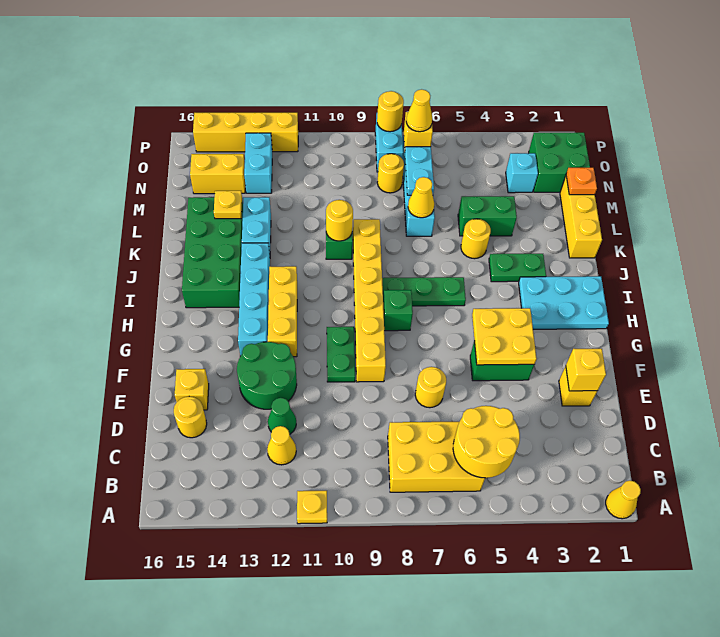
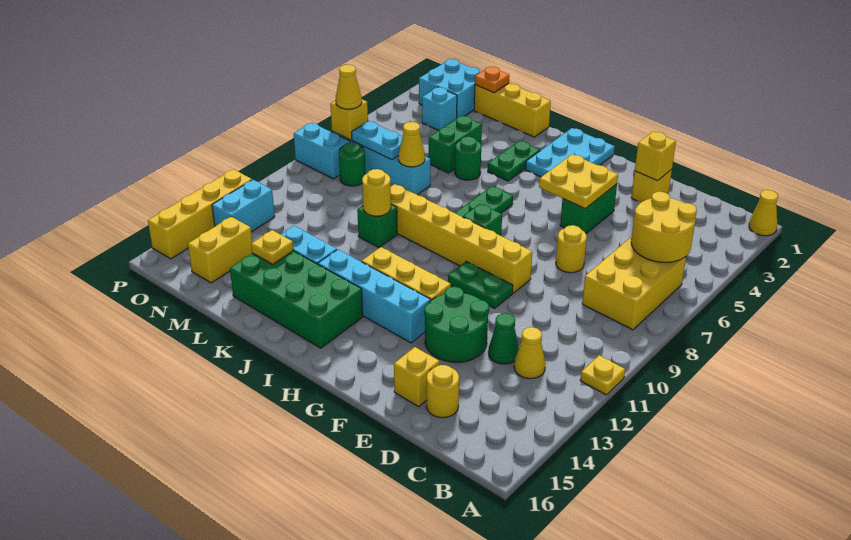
yellow round brick K5 level 1 -> green round brick K5 level 1
green brick N1:O2 level 1 -> cyan brick N1:O2 level 1
yellow round brick N8 level 1 -> green round brick N8 level 1
cyan brick N13:O13 level 1 -> cyan brick O12:O13 level 1
yellow round brick P8 level 2 -> none

